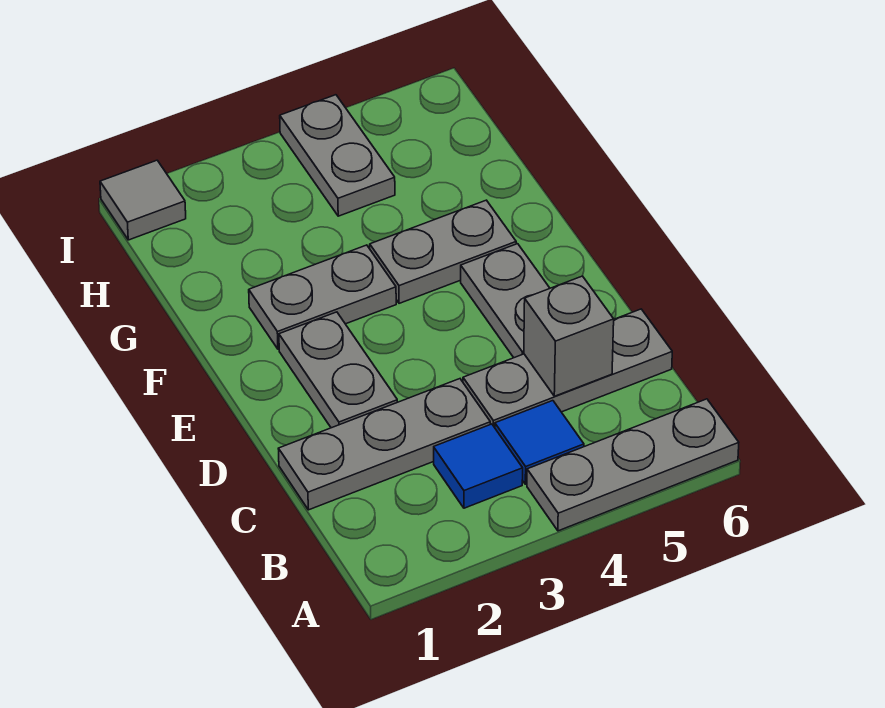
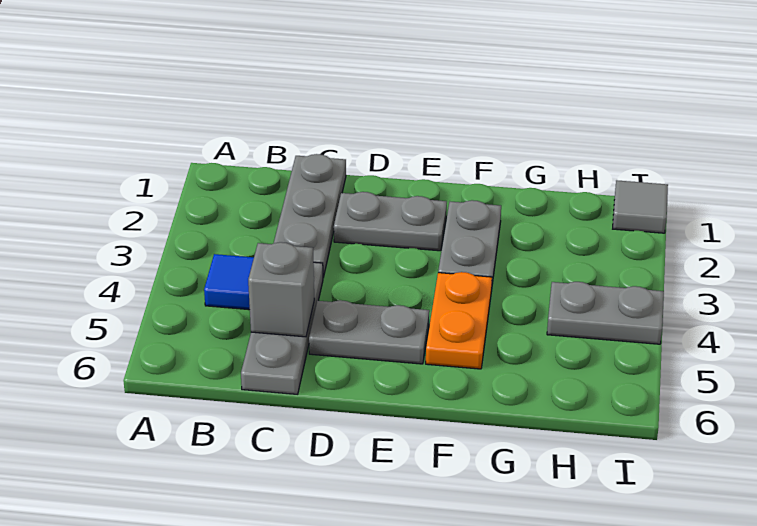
grey plate A4:A6 level 1 -> none
blue tile B3 level 1 -> none
grey plate F4:F5 level 1 -> orange plate F4:F5 level 1

